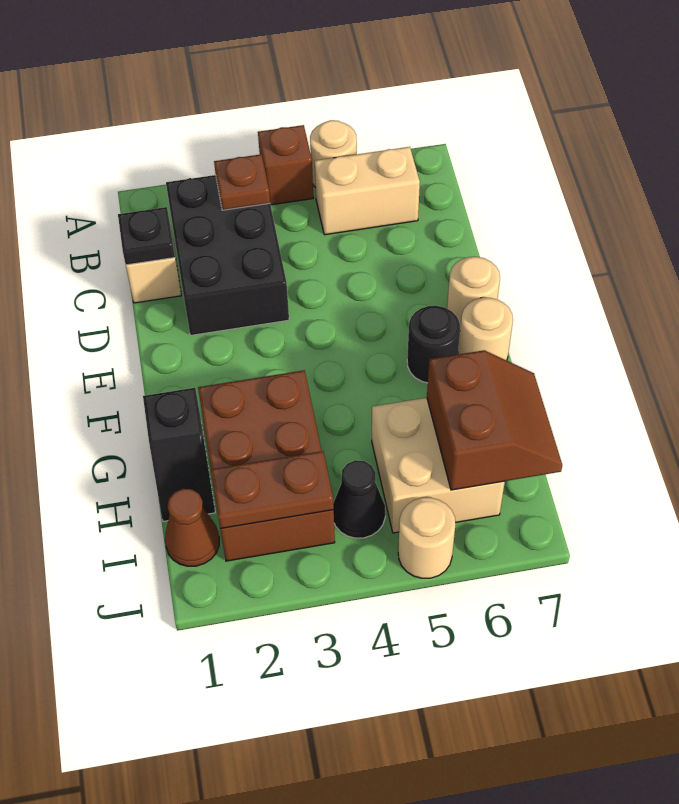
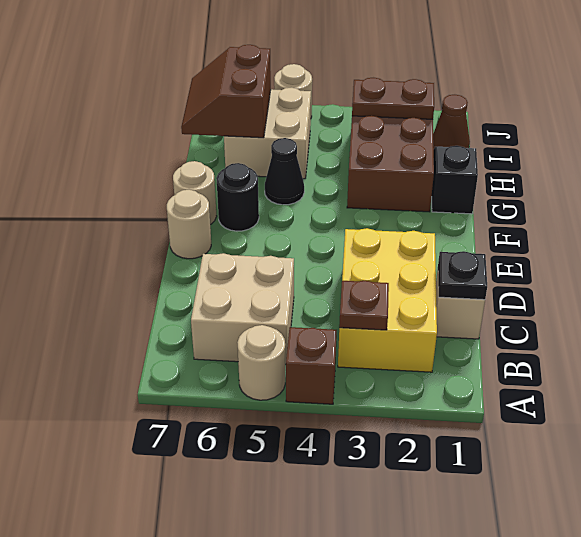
black brick B2:D3 level 1 -> yellow brick B2:D3 level 1
tan brick B5:B6 level 1 -> tan brick B5:C6 level 1
black cone I4 level 1 -> black cone G5 level 1

